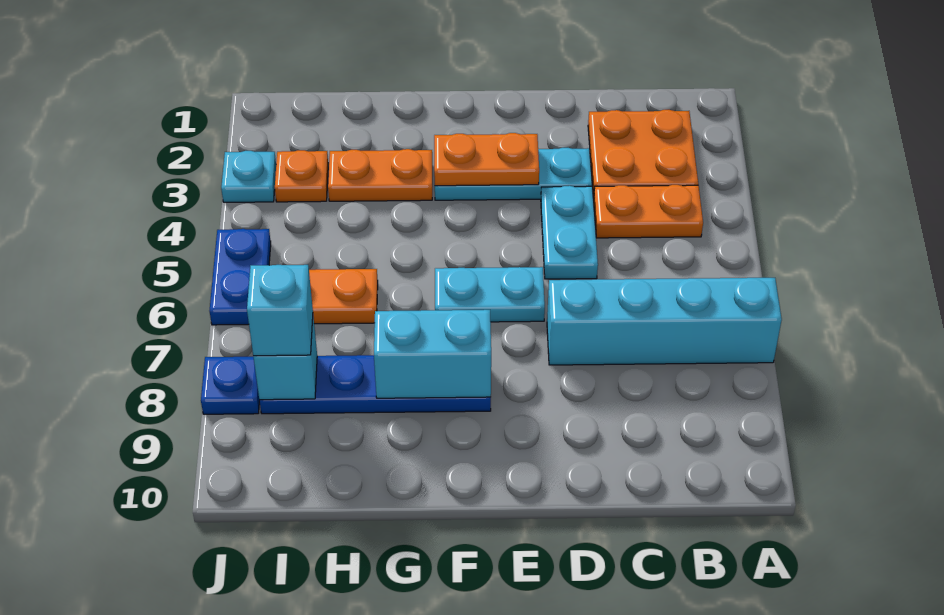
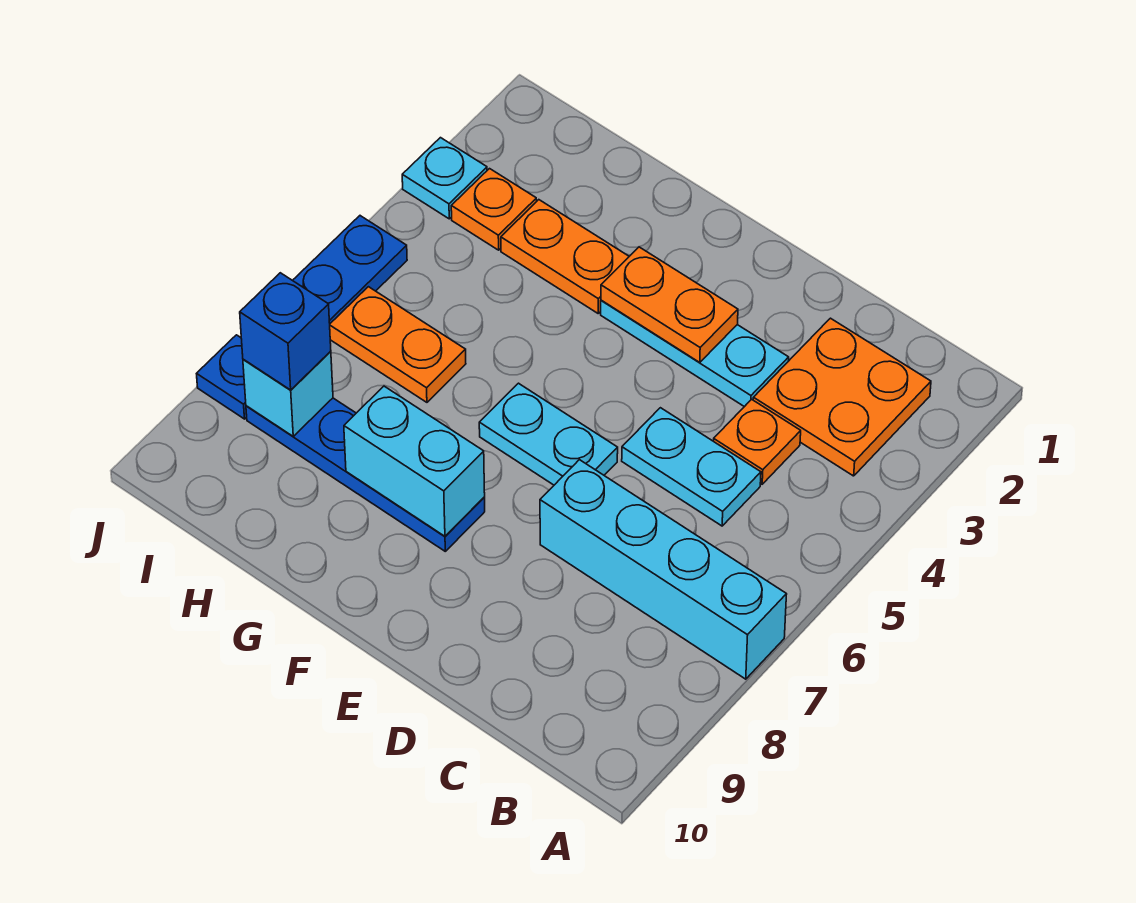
orange plate B4:C4 level 1 -> orange plate C4 level 1
cyan plate D4:D5 level 1 -> cyan plate C5:D5 level 1
cyan brick I8 level 3 -> blue brick I8 level 3

